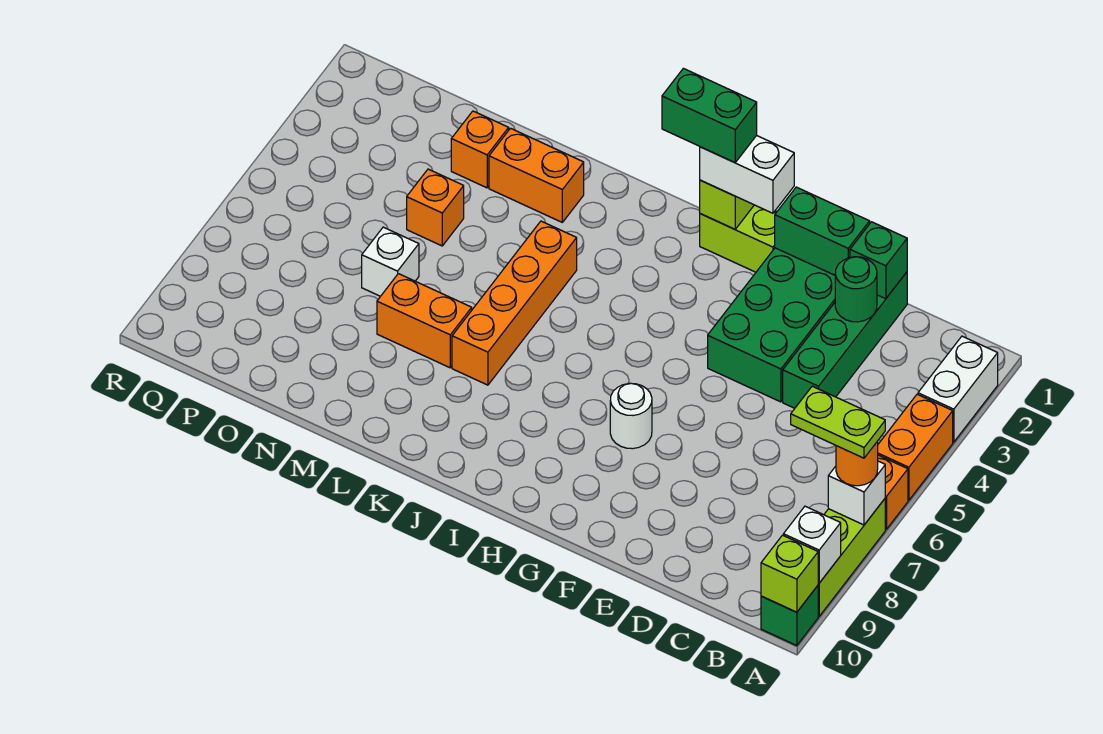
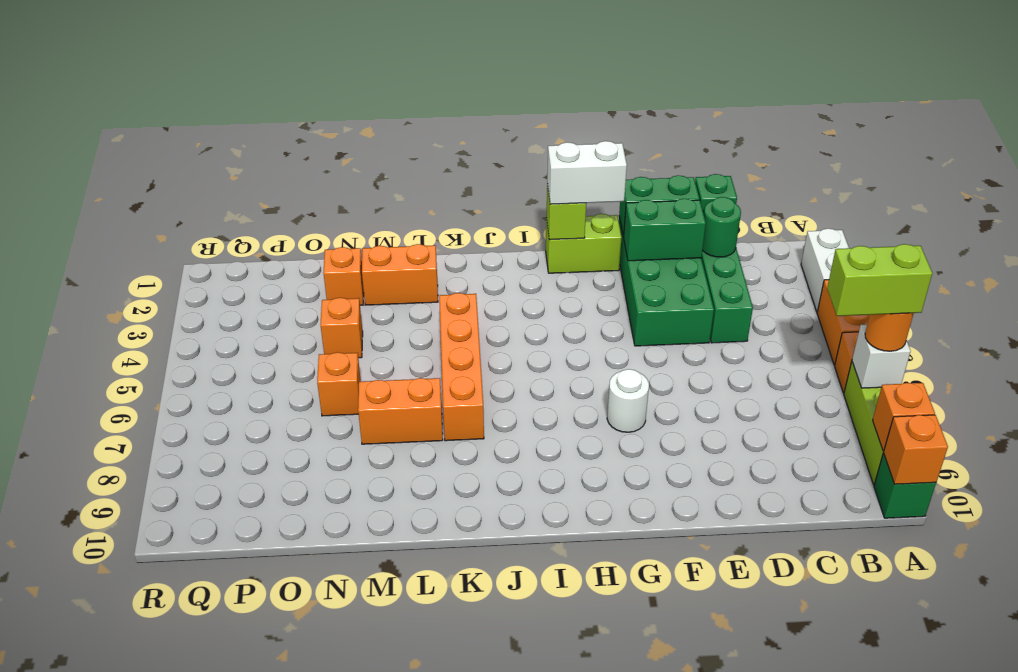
lime plate A7:B7 level 4 -> lime brick A7:B7 level 4
white brick A9 level 2 -> orange brick A9 level 2
lime brick A10 level 2 -> orange brick A10 level 2
green brick H1:I1 level 4 -> green brick E2:F2 level 2
white brick N6 level 1 -> orange brick N6 level 1

